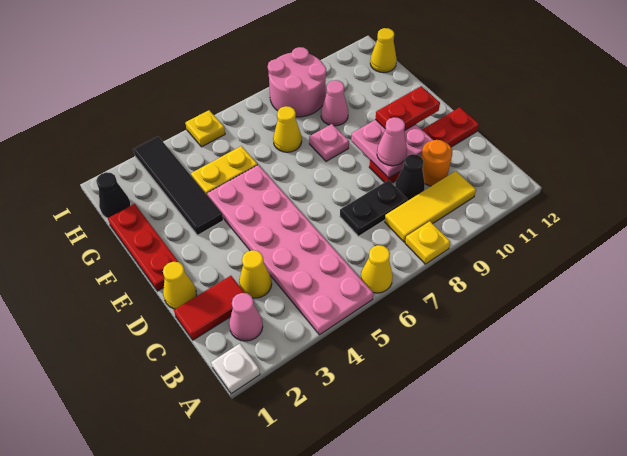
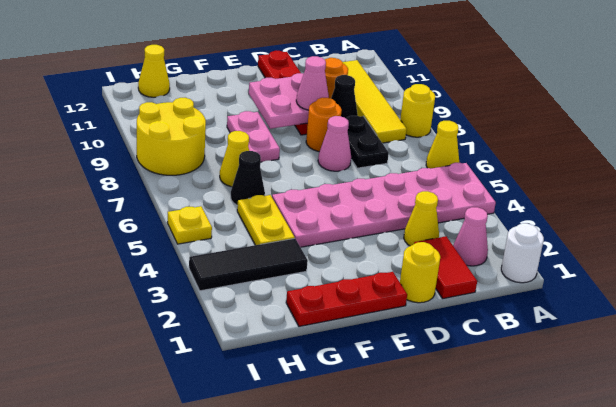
white plate A1 level 1 -> white round brick A1 level 1
yellow plate A8 level 1 -> yellow round brick A8 level 1
yellow tile B8:B10 level 1 -> yellow tile B8:B11 level 1
yellow cone D1 level 1 -> yellow round brick D1 level 1
none -> orange round brick D8 level 1
red plate E10:E11 level 3 -> none
black tile F3:I3 level 1 -> black tile G3:I3 level 1
pink plate F8 level 1 -> pink plate F8:F9 level 1
pink cone G9 level 1 -> pink cone D7 level 1
black cone H1 level 1 -> black cone G6 level 1
pink round brick H8:I9 level 1 -> yellow round brick H8:I9 level 1

